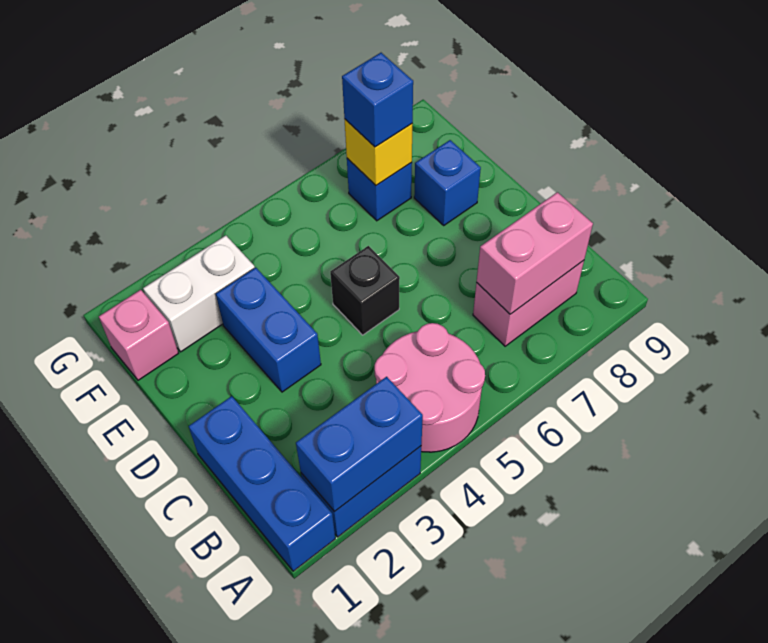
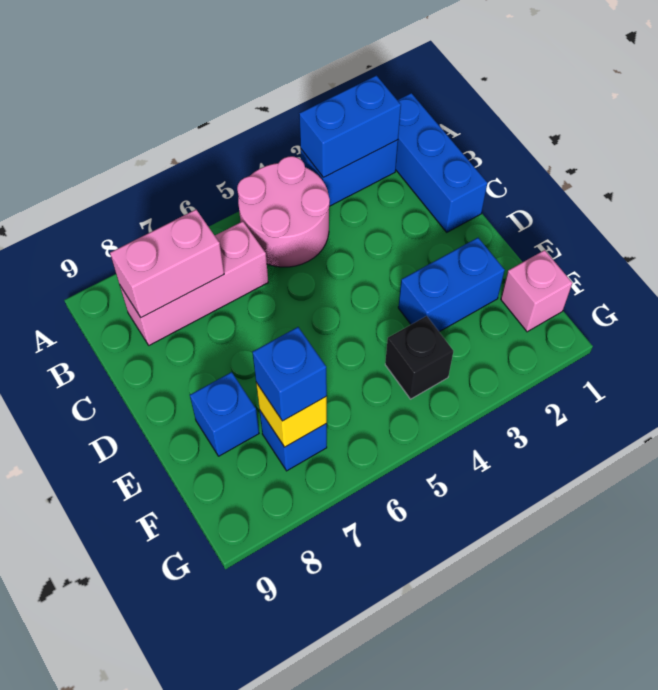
pink brick B7:B8 level 1 -> pink brick B6:B8 level 1
blue brick D3:E3 level 1 -> blue brick E2:E3 level 1
black brick D5 level 1 -> black brick F4 level 1
white brick F2:F3 level 1 -> none

